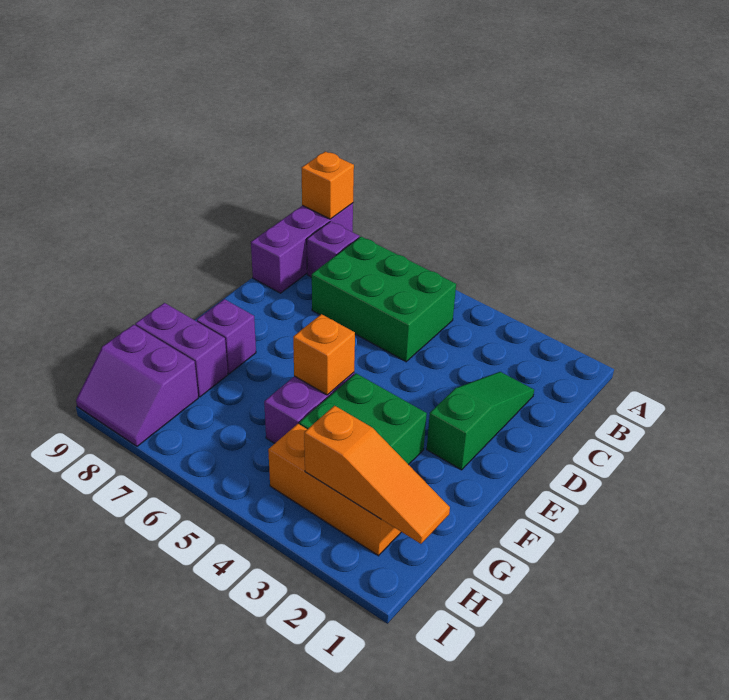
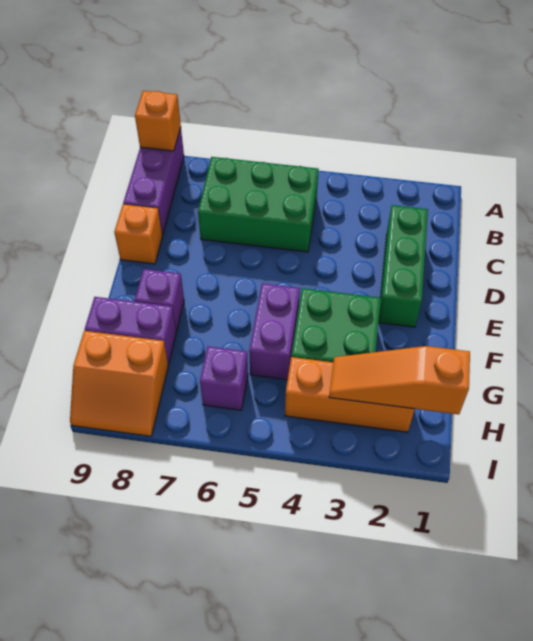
purple brick B8 level 1 -> purple brick H6 level 1
green slope C2:E2 level 1 top E -> green brick C2:E2 level 1
orange brick F5 level 2 -> orange brick D9 level 1
orange slope H1:H3 level 2 top 3 -> orange slope H1:H3 level 2 top 1
purple slope H8:I9 level 1 top H -> orange slope H8:I9 level 1 top H

